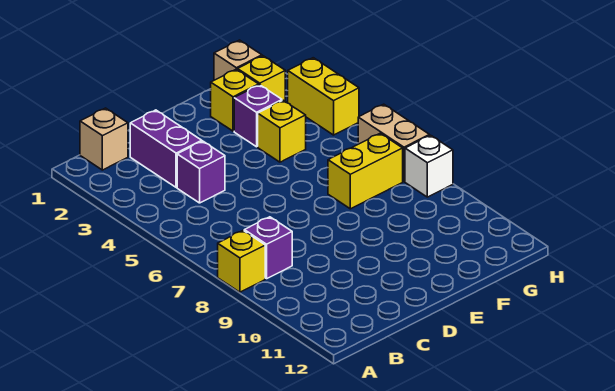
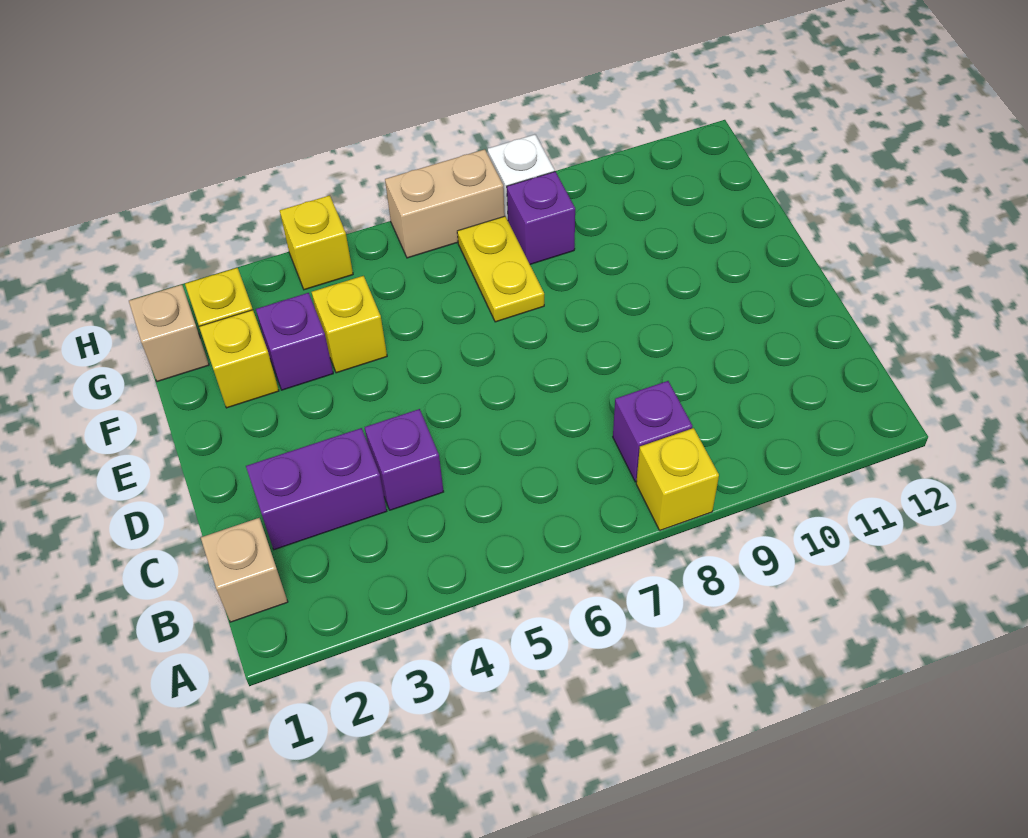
yellow brick F7:G7 level 1 -> yellow plate F7:G7 level 1
none -> purple brick G8 level 1
yellow brick H3:H4 level 1 -> yellow brick H4 level 1

